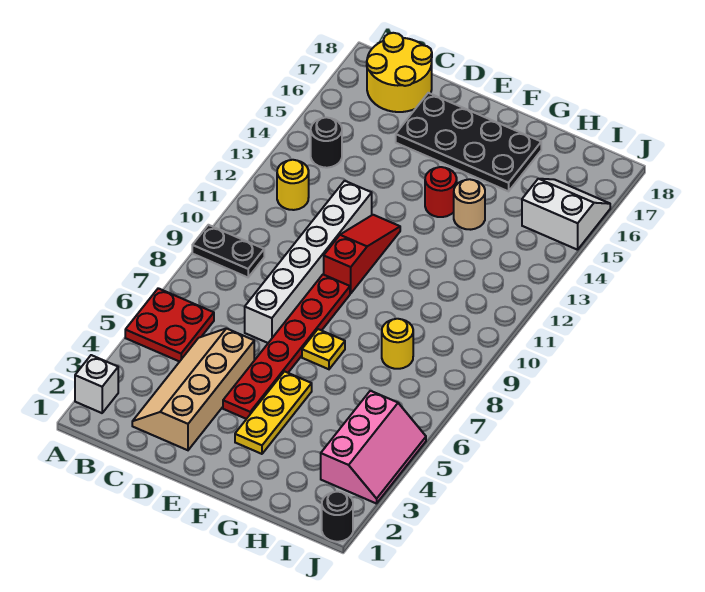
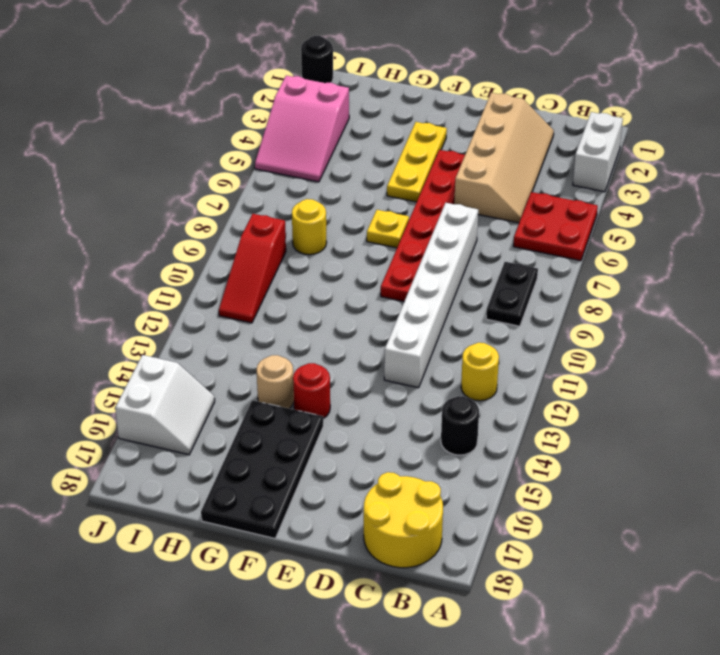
white brick A2 level 1 -> white brick A2:A3 level 1
black plate A9:B9 level 1 -> black plate B8:B9 level 1
black plate D16:G17 level 1 -> black plate F15:G18 level 1
red slope E10:E12 level 1 top 10 -> red slope I9:I11 level 1 top 9
pink slope I3:J5 level 1 top I -> pink slope I3:J5 level 1 top 3
white slope I15:J16 level 1 top 15 -> white slope I15:J16 level 1 top J

